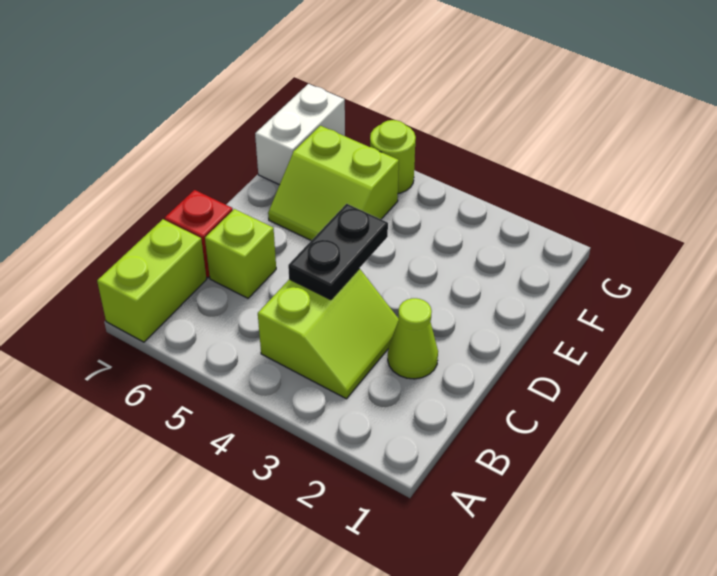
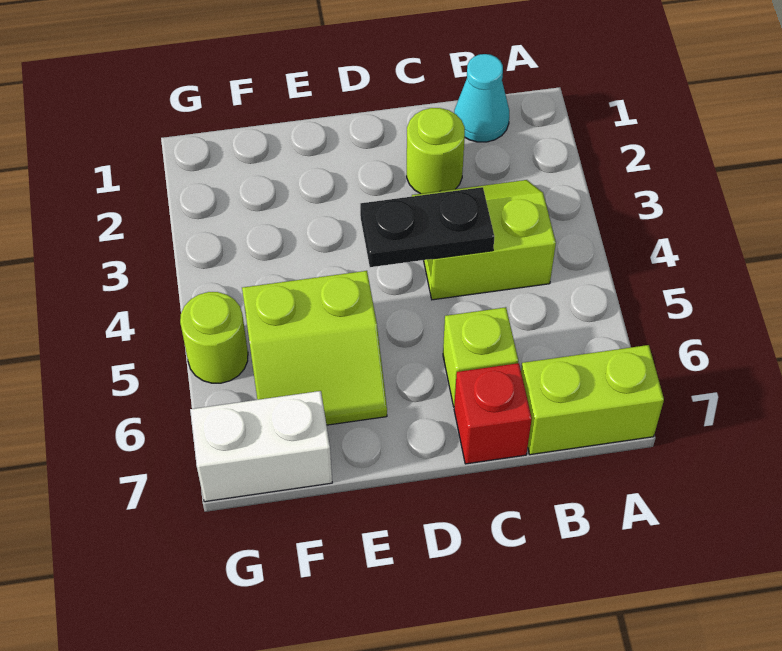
none -> cyan cone B1 level 1
lime cone C2 level 1 -> lime round brick C2 level 1
lime slope E5:F6 level 1 top F -> lime slope E5:F6 level 1 top 5

